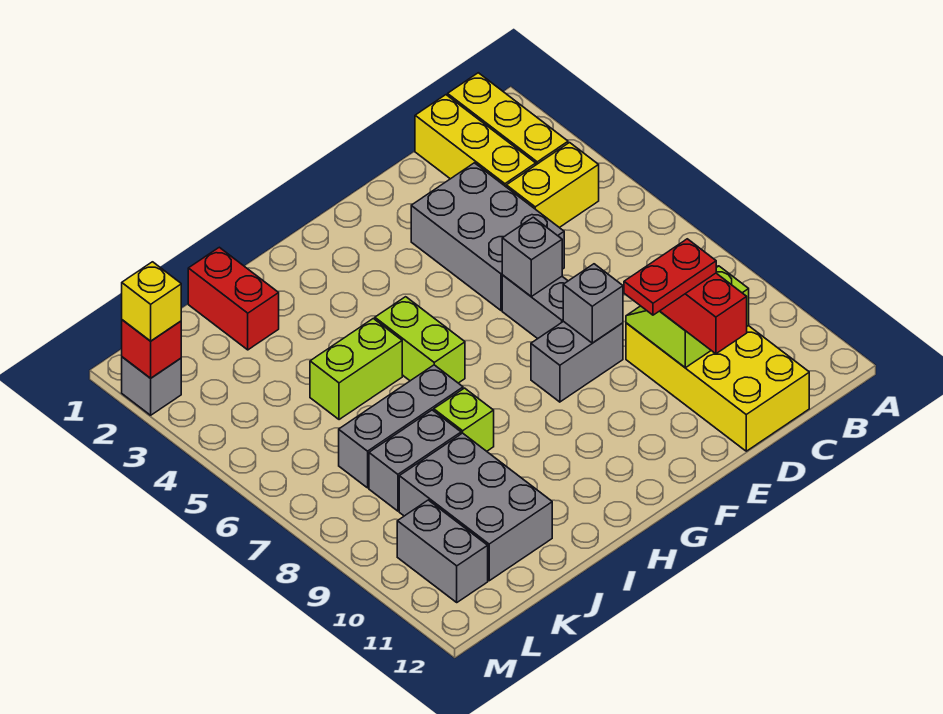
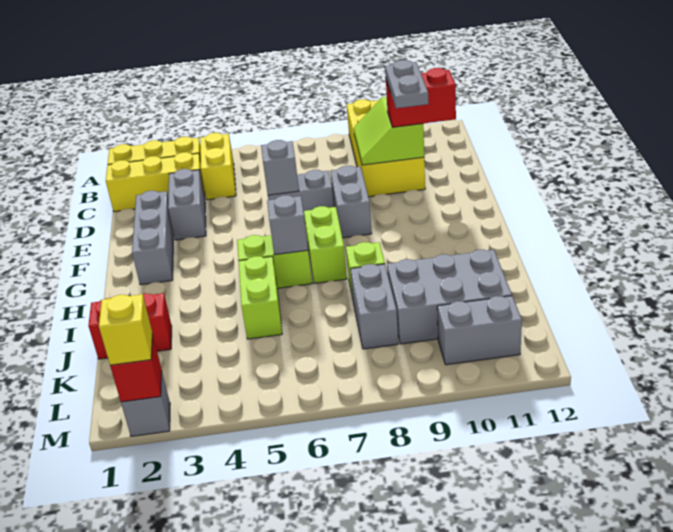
yellow brick C9:D12 level 1 -> yellow brick A9:D10 level 1
grey brick D3:E5 level 1 -> grey brick D3:E3 level 1
red plate D10:E10 level 4 -> grey plate D10:E10 level 4
grey brick E8 level 2 -> grey brick H6 level 2
none -> lime brick G7:H7 level 1
grey brick I7:K7 level 1 -> grey brick E2:G2 level 1

